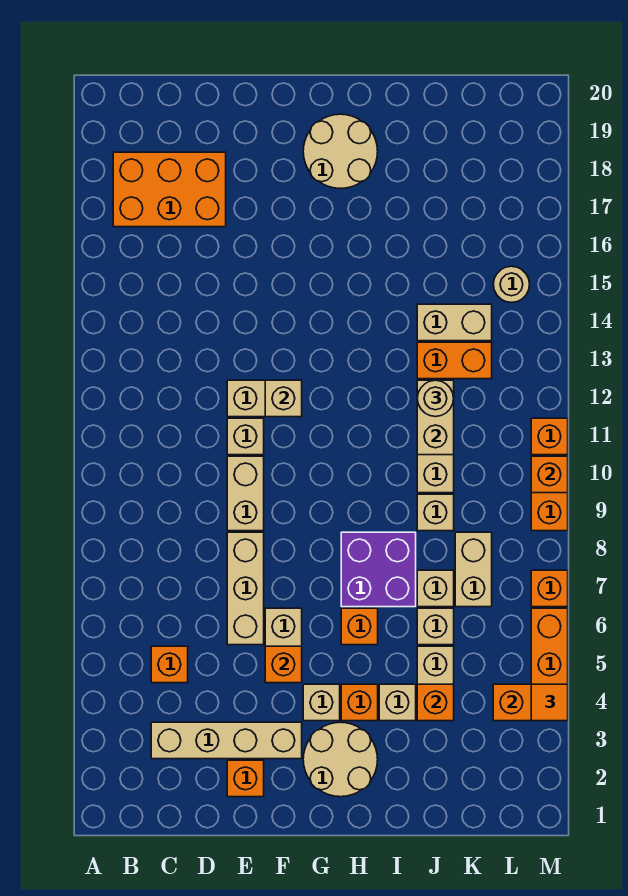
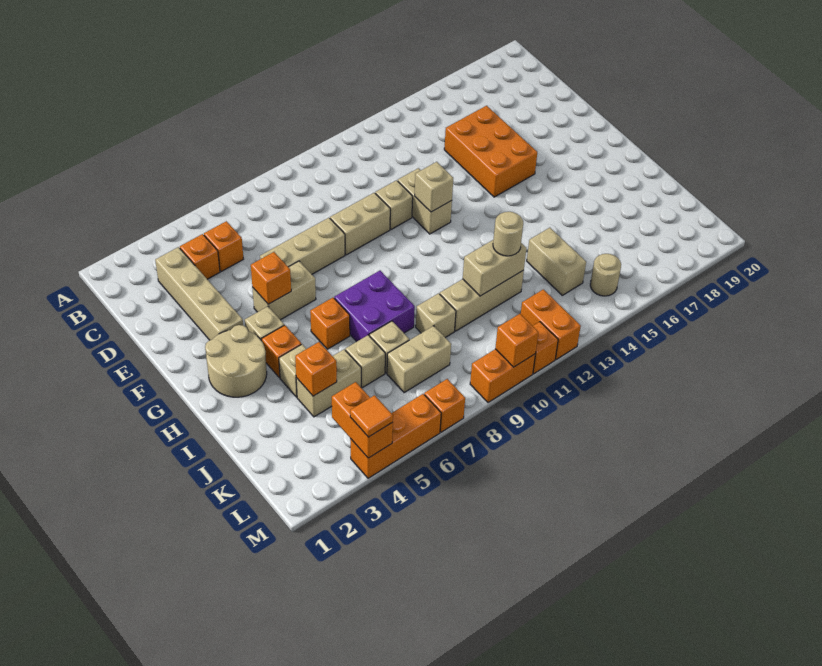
orange brick B17:D18 level 1 -> orange brick D15:F16 level 1
orange brick E2 level 1 -> orange brick C4 level 1
tan round brick G18:H19 level 1 -> none
orange brick J13:K13 level 1 -> orange brick L12:M12 level 1

